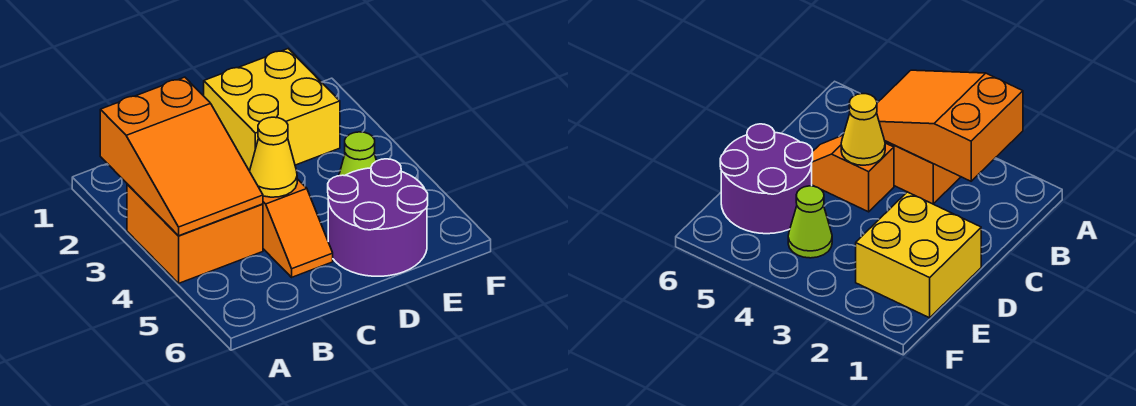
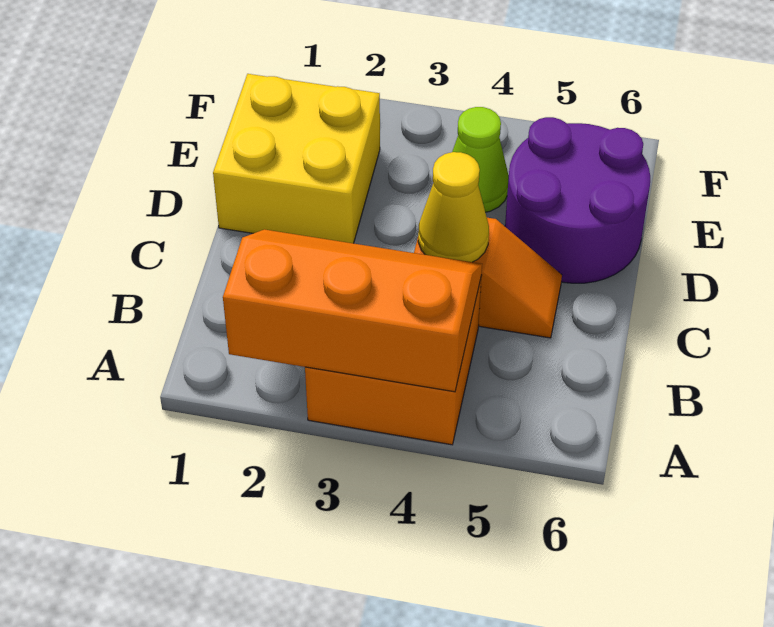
orange slope A2:B4 level 2 top 2 -> orange slope A2:B4 level 2 top A

